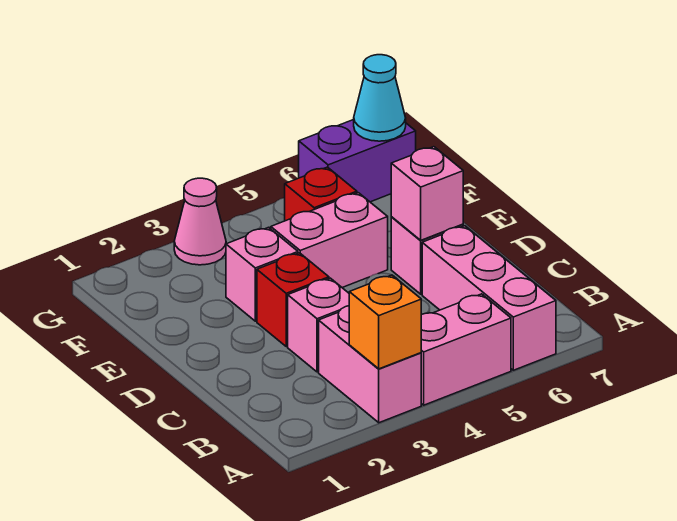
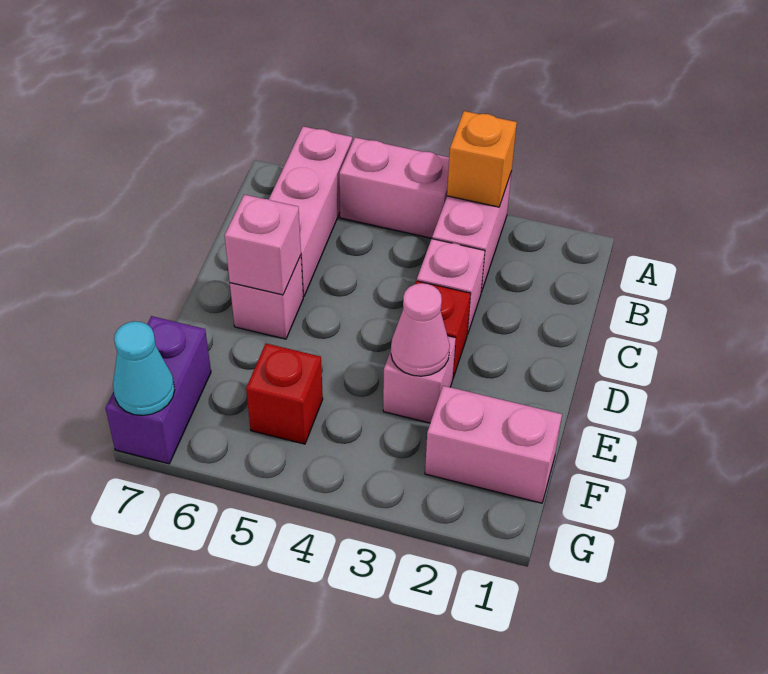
pink brick E4:E5 level 1 -> pink brick F1:F2 level 1
pink cone G3 level 1 -> pink cone E3 level 2
purple brick G6:G7 level 1 -> purple brick F7:G7 level 1

